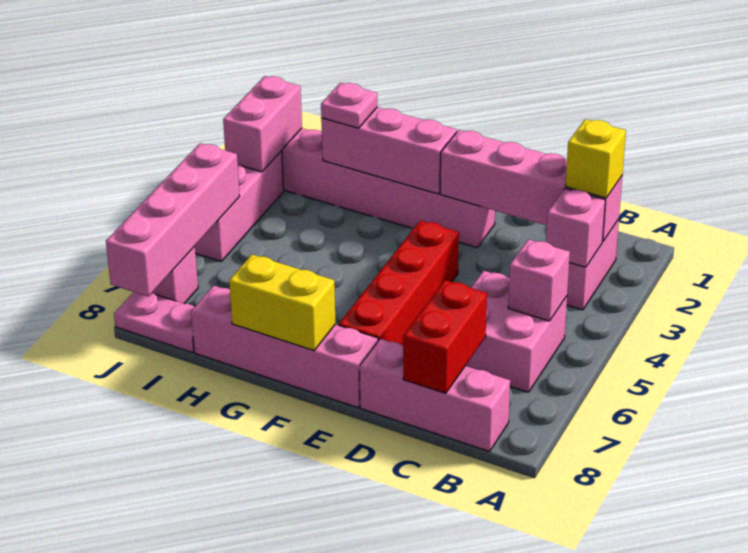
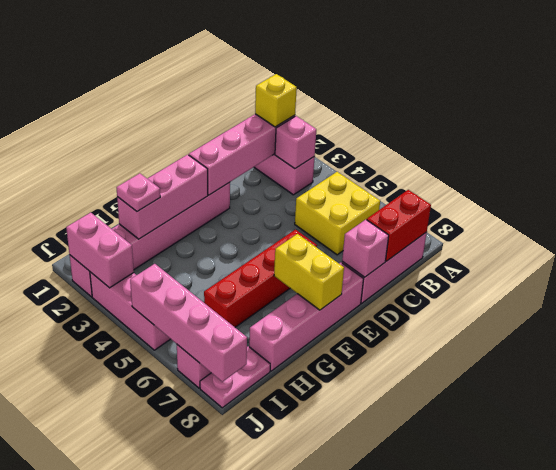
pink brick B5:C6 level 1 -> yellow brick B5:C6 level 1
pink brick B5 level 2 -> pink brick D8 level 2
red brick C7:C8 level 2 -> red brick B8:C8 level 2
red brick E4:E7 level 1 -> red brick E6:H6 level 1
yellow brick F8:G8 level 2 -> yellow brick F7:F8 level 2

